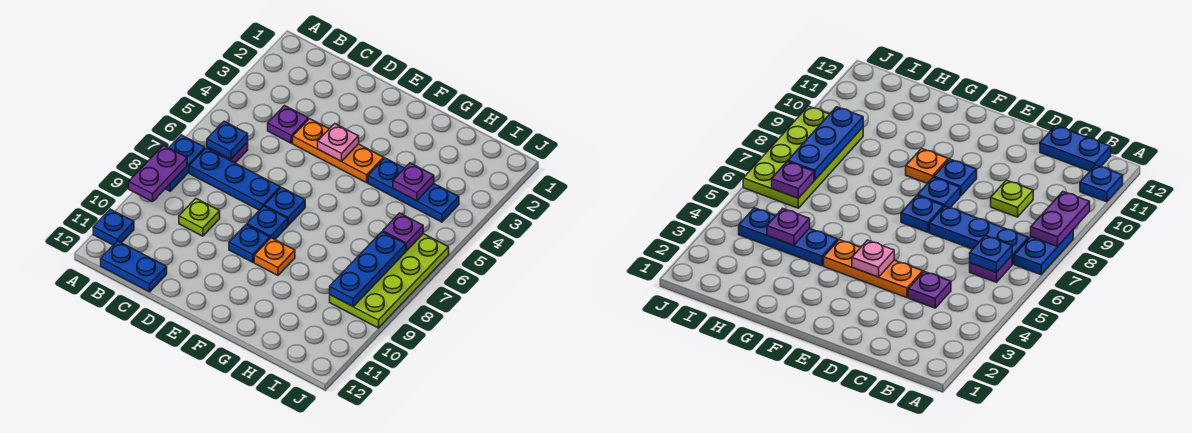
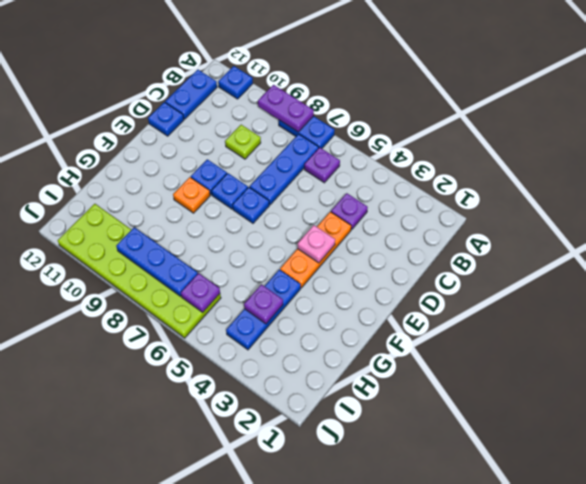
blue plate B6 level 2 -> blue plate D12 level 1
lime plate I6:J9 level 1 -> lime plate I6:J11 level 1

